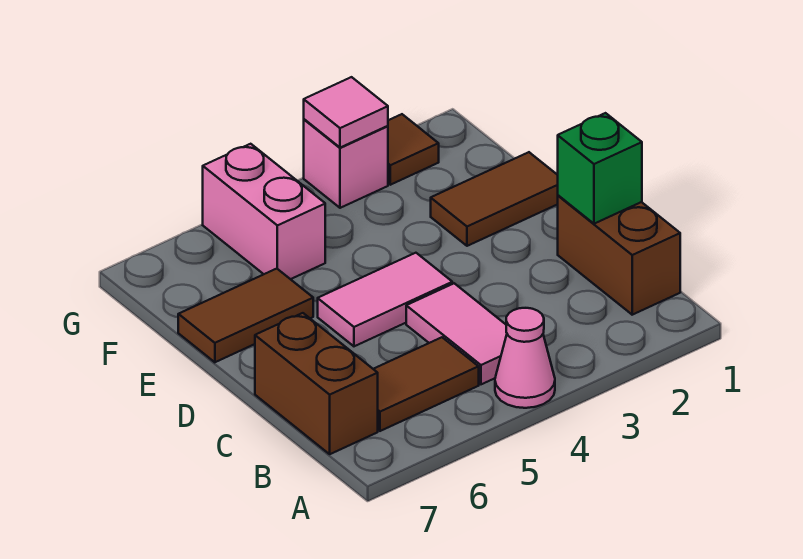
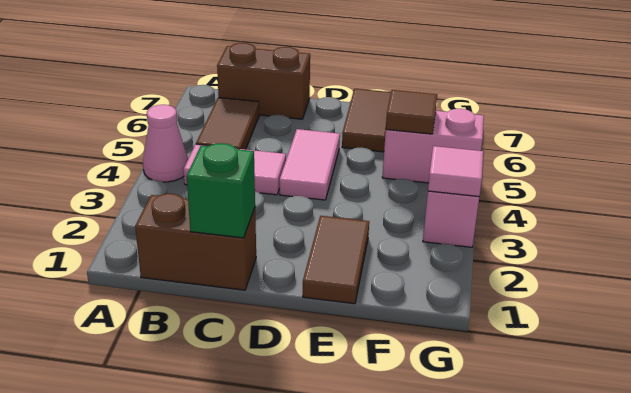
brown tile G2 level 1 -> brown tile F5 level 2

